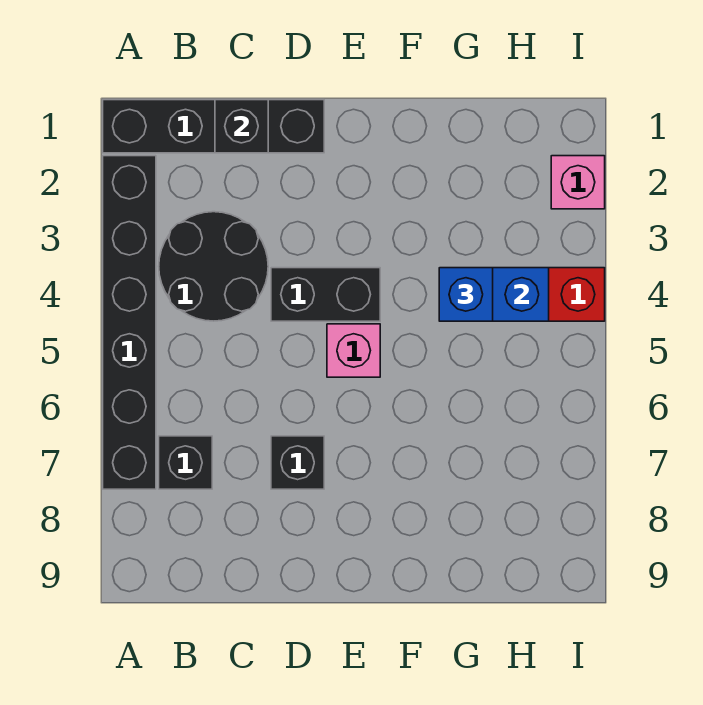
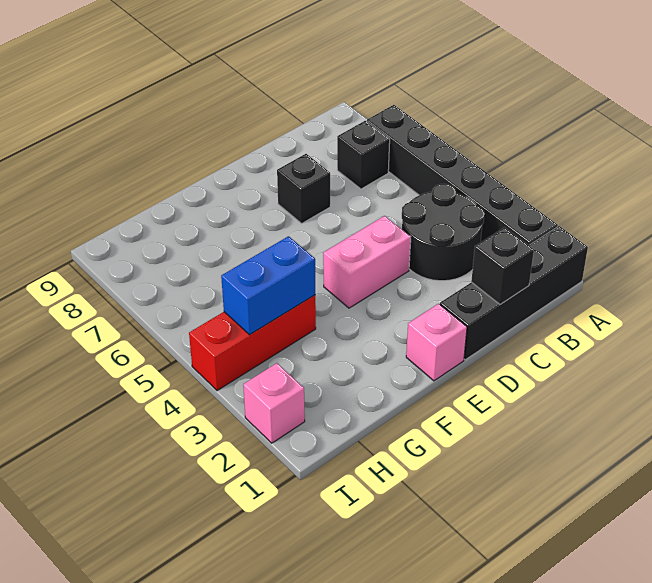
black brick D4:E4 level 1 -> pink brick D4:E4 level 1
pink brick E5 level 1 -> pink brick E1 level 1
blue brick G4 level 3 -> none

